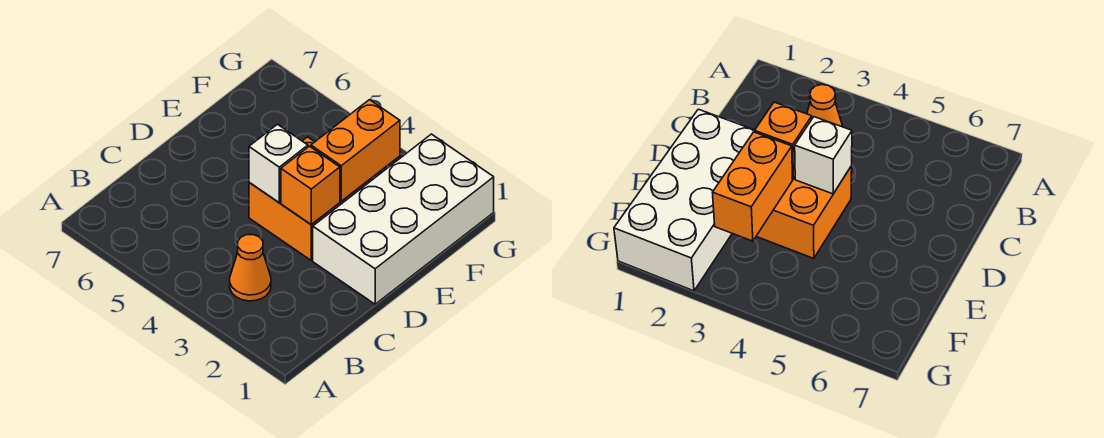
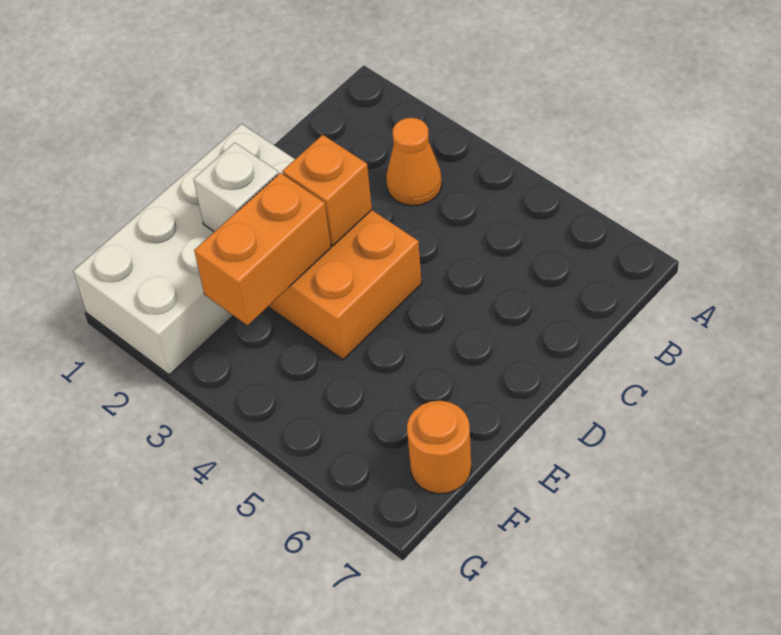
white brick D4 level 2 -> white brick E2 level 2
none -> orange round brick F7 level 1

